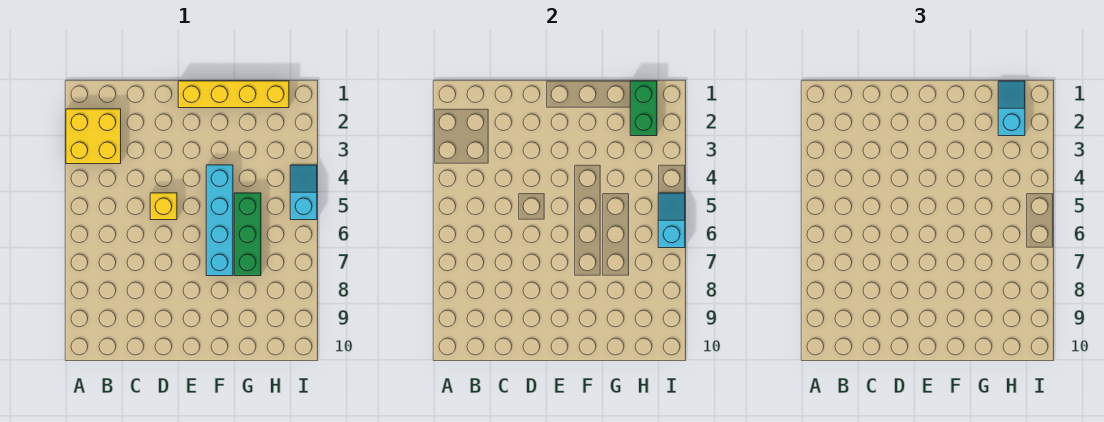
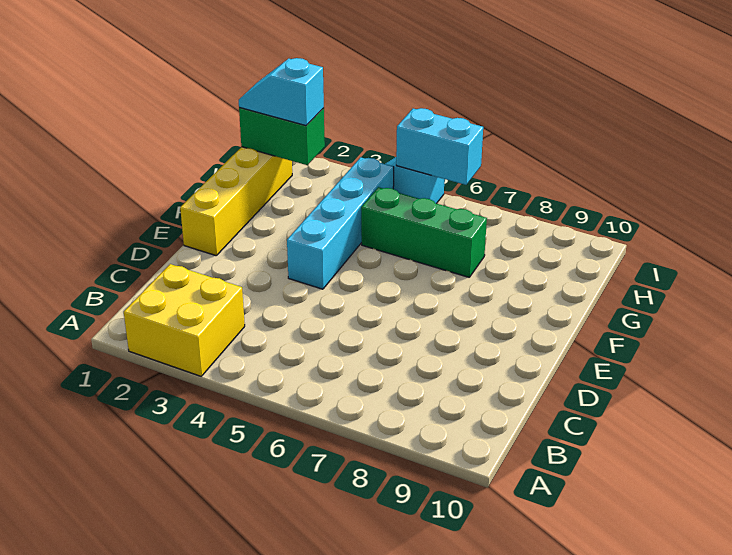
yellow brick D5 level 1 -> none
cyan brick F4:F7 level 1 -> cyan brick E4:H4 level 1
cyan slope I5:I6 level 2 top 6 -> cyan brick I5:I6 level 2

